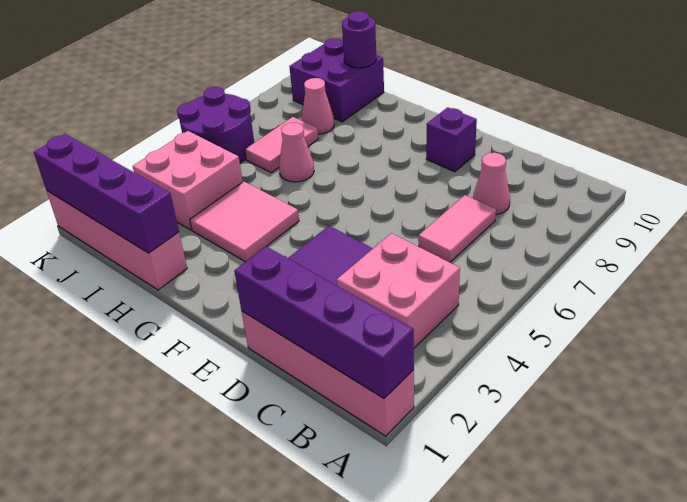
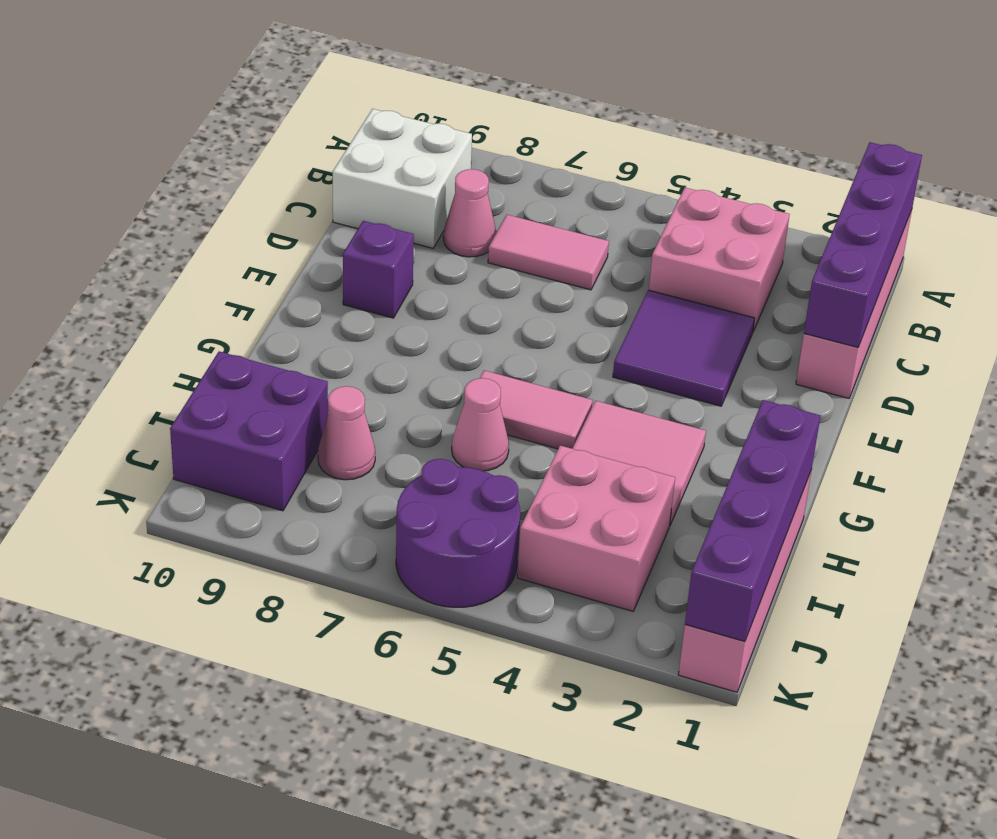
none -> white brick B9:C10 level 1
pink tile I6:I7 level 1 -> pink tile G5:G6 level 1
purple round brick I10 level 2 -> none

